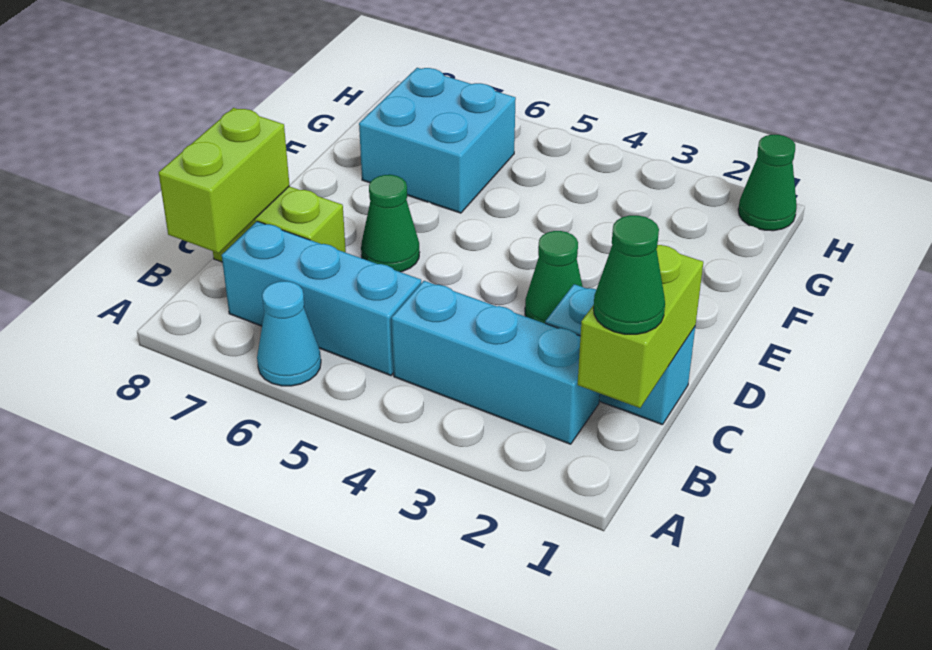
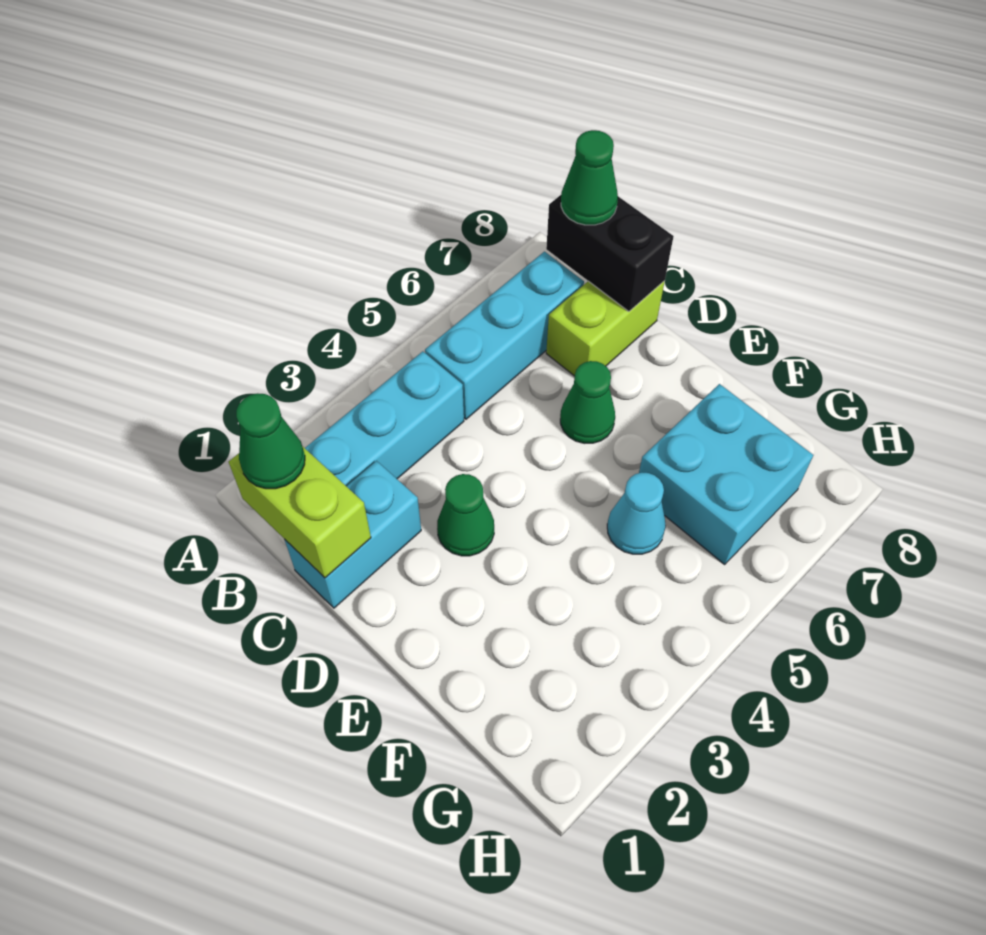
cyan cone A6 level 1 -> cyan cone F5 level 1
lime brick B8:C8 level 2 -> black brick B8:C8 level 2
green cone H1 level 1 -> green cone B8 level 3

